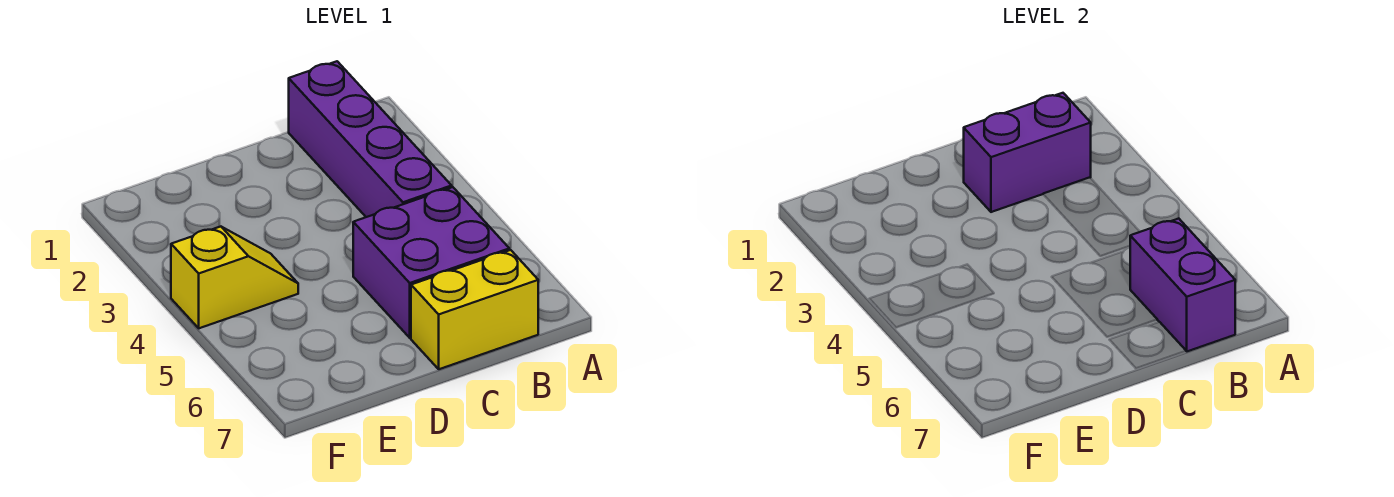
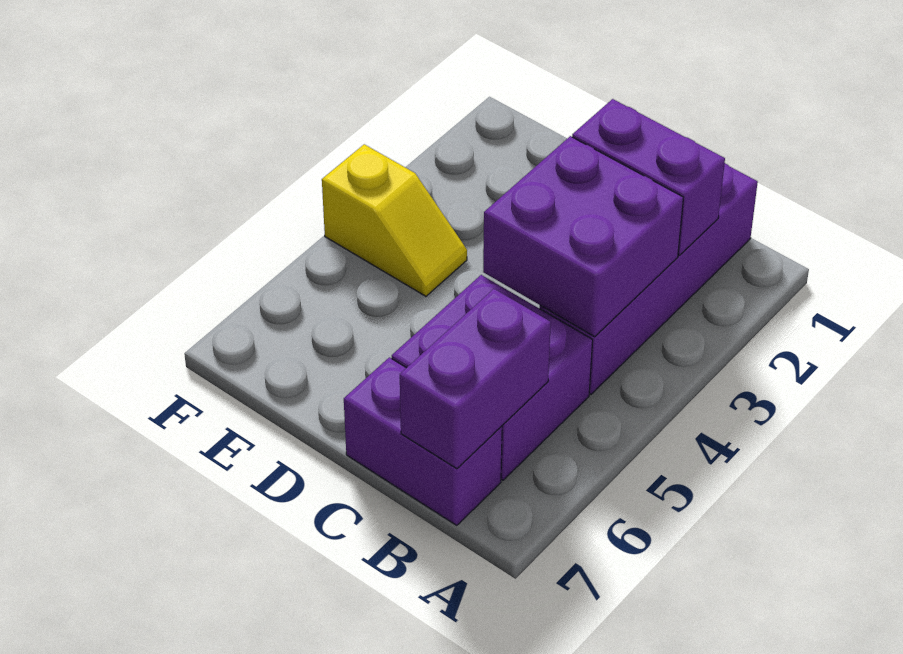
none -> purple brick B3:C4 level 2
yellow brick B7:C7 level 1 -> purple brick B7:C7 level 1

